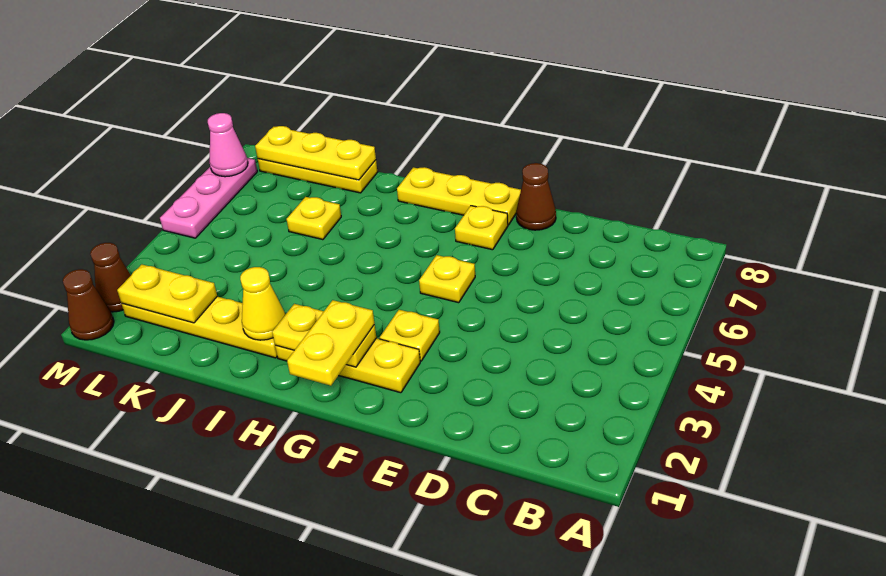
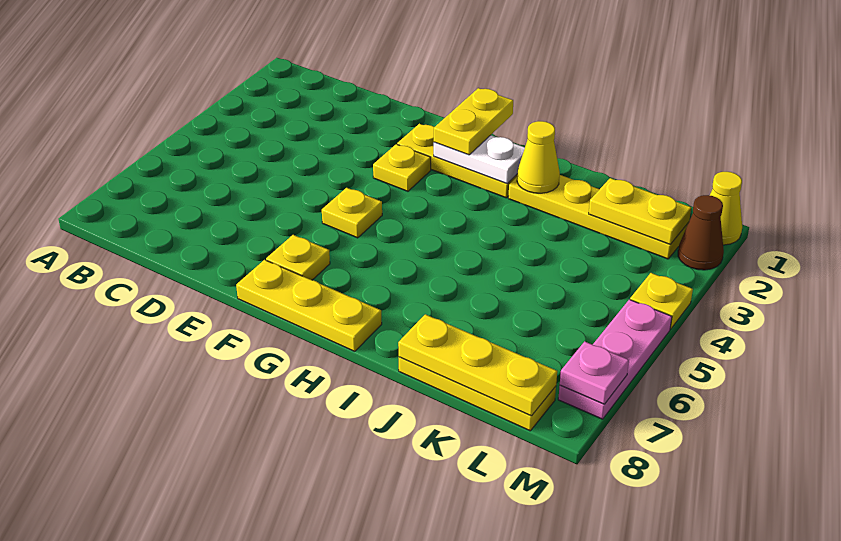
brown cone E8 level 1 -> none
yellow plate G2:H2 level 2 -> white plate G2:H2 level 2
yellow plate J6 level 1 -> yellow plate M4 level 1
brown cone M1 level 1 -> yellow cone M1 level 1
pink cone M7 level 2 -> pink plate M7 level 2

